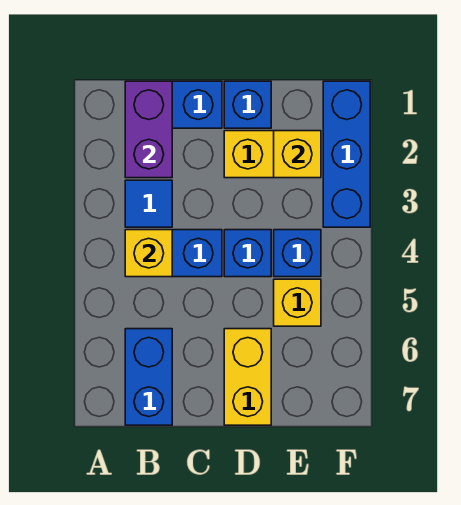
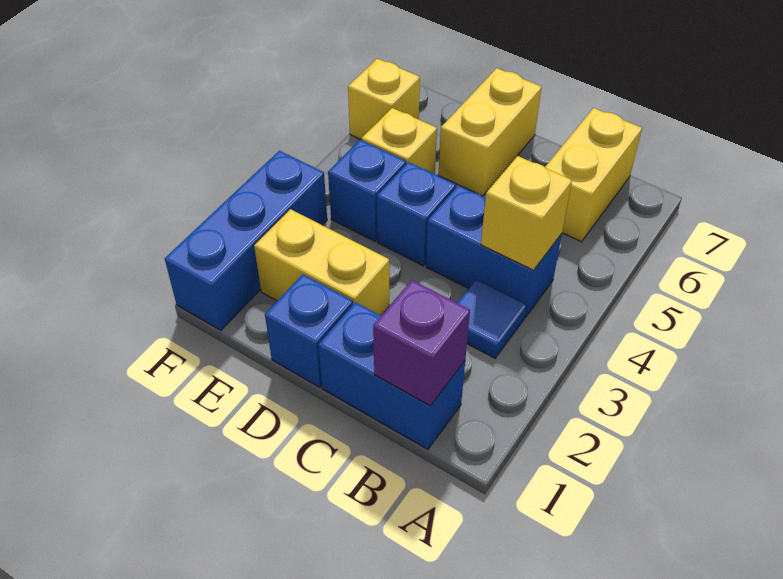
purple brick B1:B2 level 2 -> purple brick B1 level 2
blue brick B6:B7 level 1 -> yellow brick B6:B7 level 1
yellow brick E2 level 2 -> yellow brick F6 level 1

